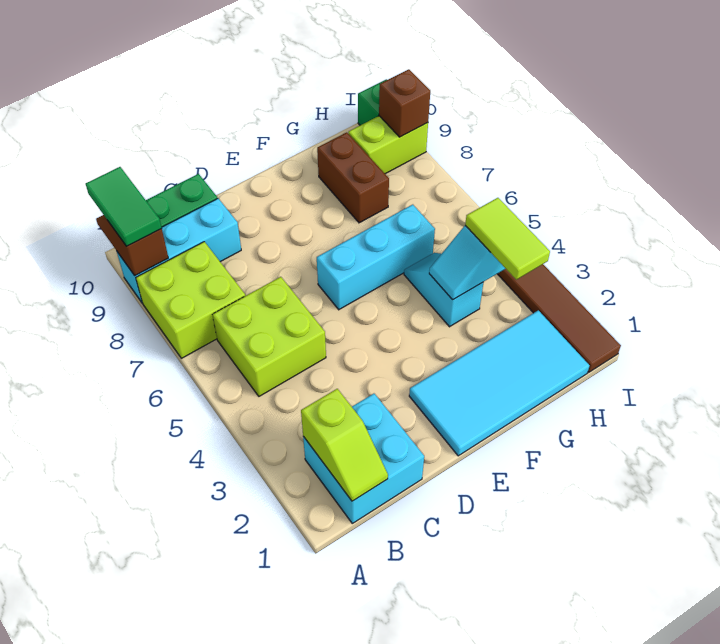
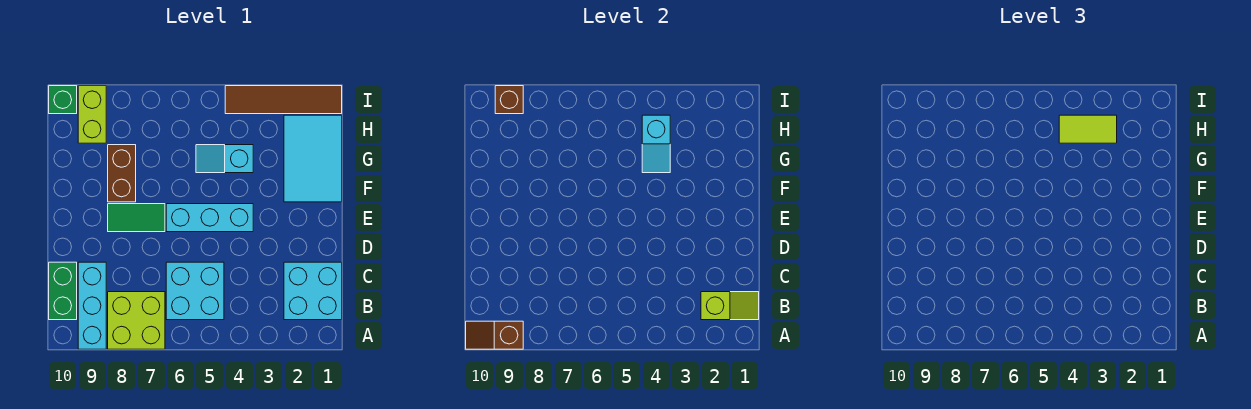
green tile A9:A10 level 3 -> green tile E7:E8 level 1
lime brick B5:C6 level 1 -> cyan brick B5:C6 level 1
cyan tile E1:H2 level 1 -> cyan tile F1:H2 level 1
cyan brick E6:G6 level 1 -> cyan brick E4:E6 level 1
brown brick G8:G9 level 1 -> brown brick F8:G8 level 1

